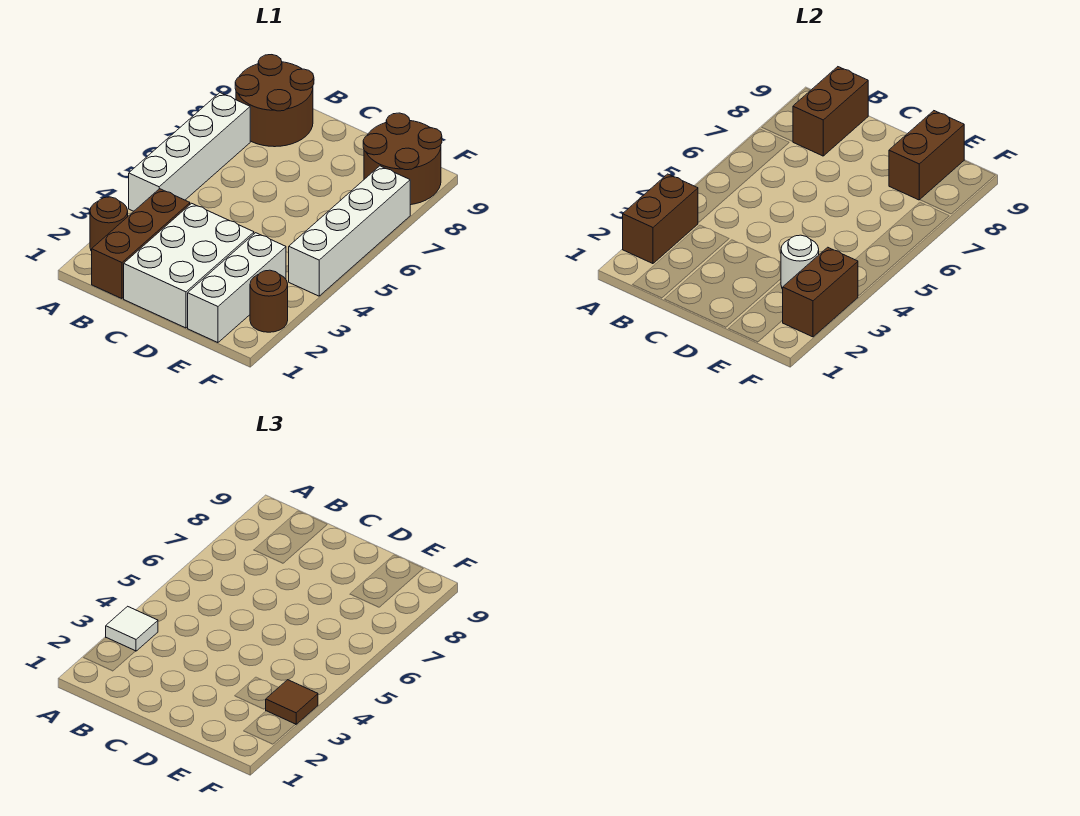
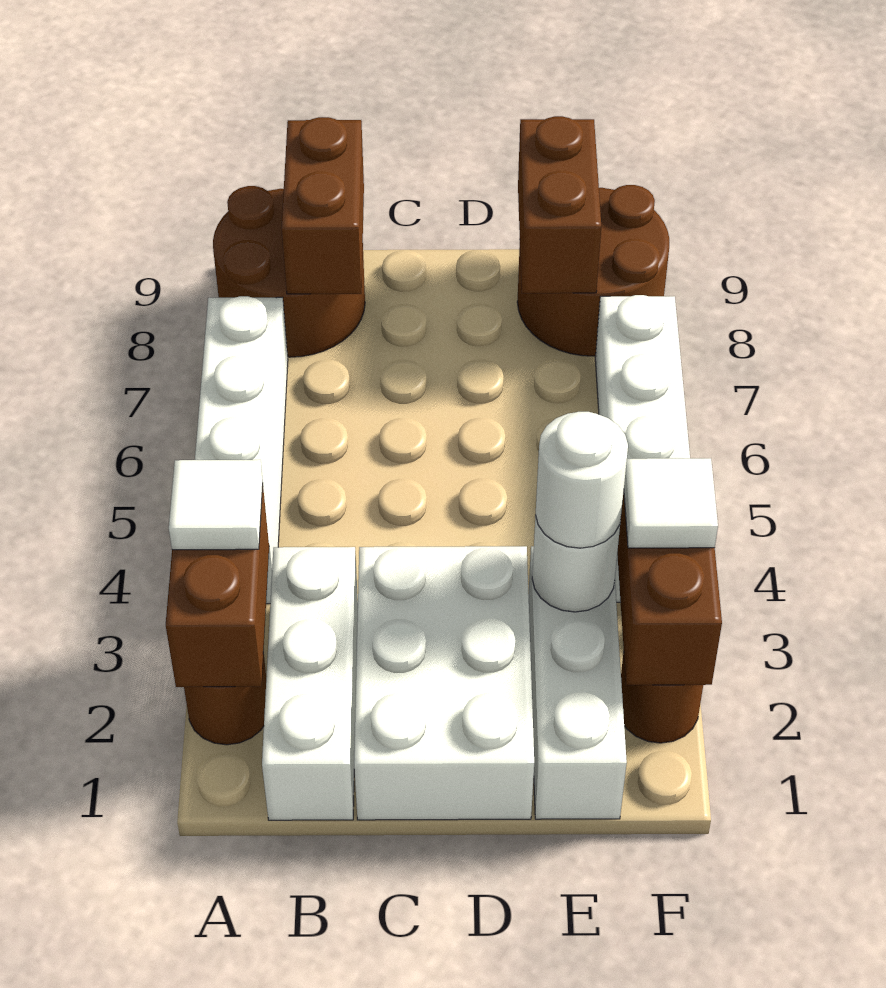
brown brick B1:B3 level 1 -> white brick B1:B3 level 1
none -> white round brick E3 level 3
brown tile F3 level 3 -> white tile F3 level 3

